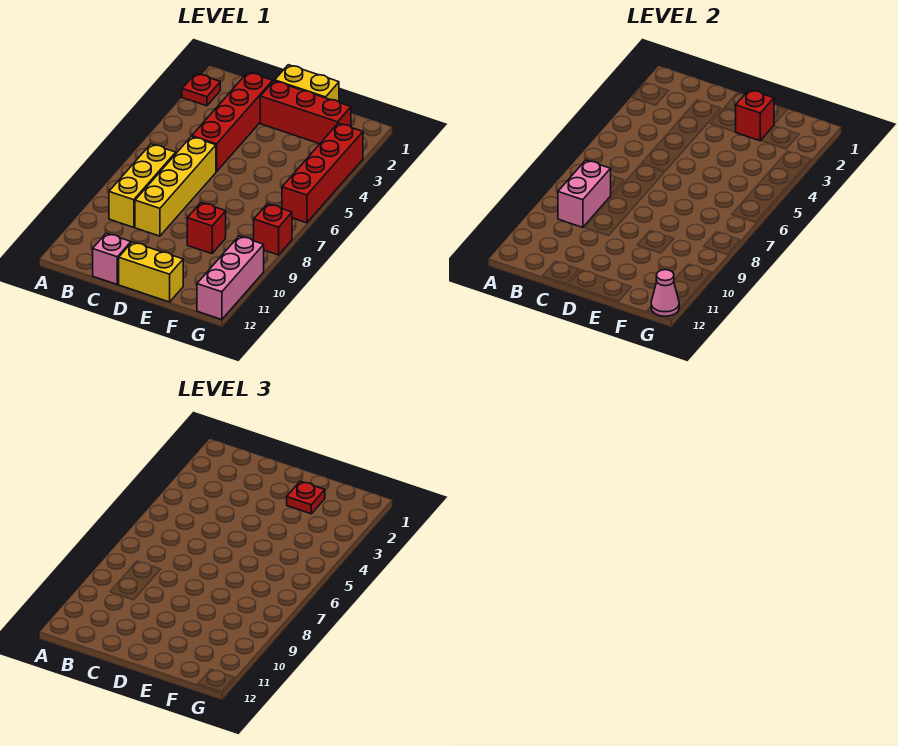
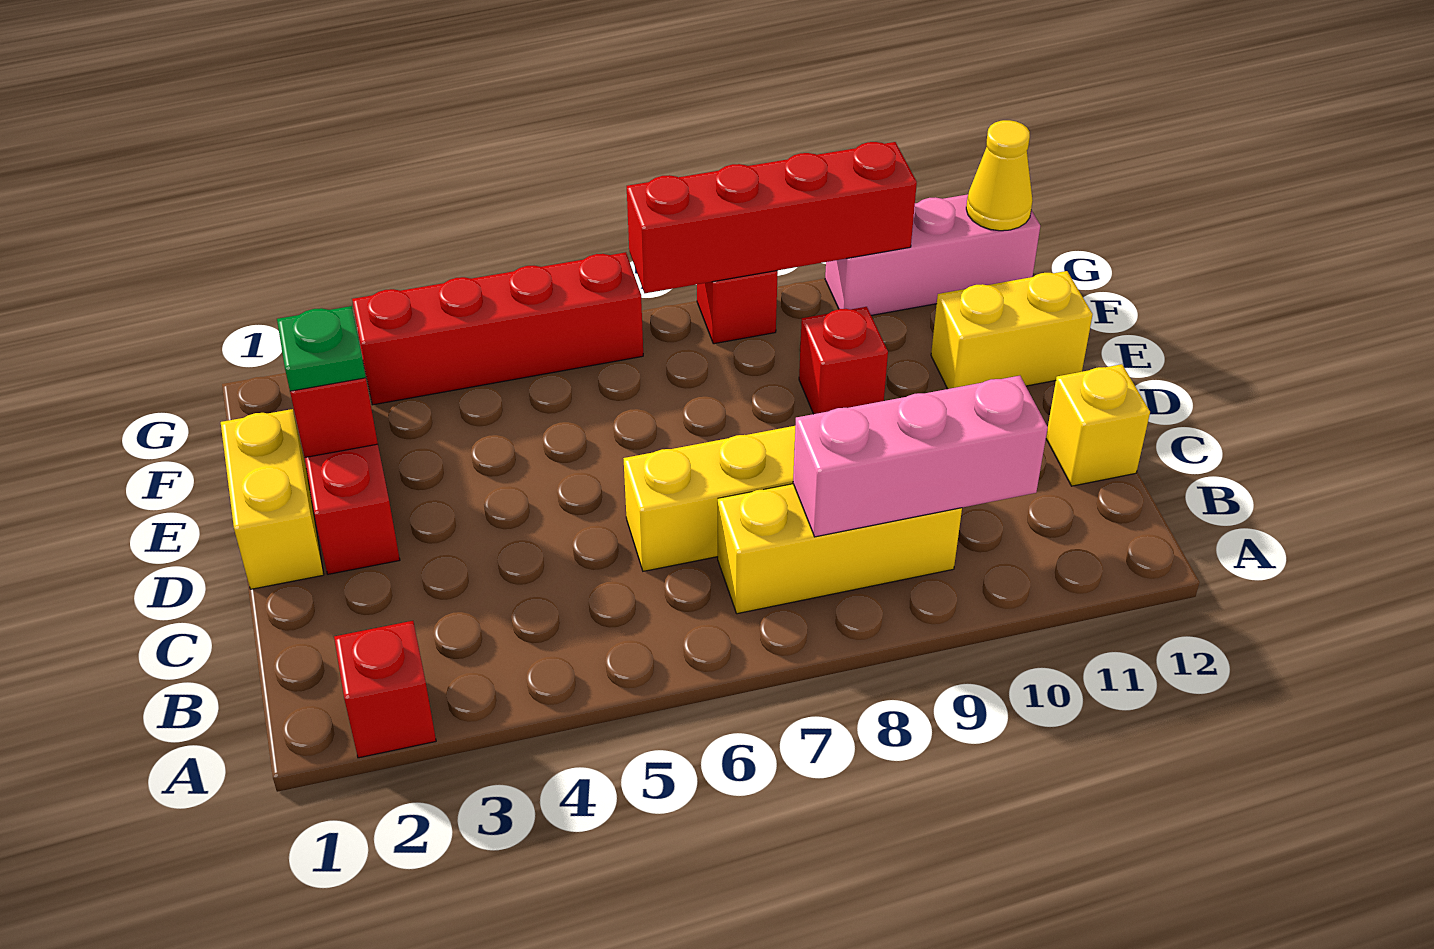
red plate A2 level 1 -> red brick A2 level 1
pink brick B8:B9 level 2 -> pink brick B8:B10 level 2
red brick C2:C5 level 1 -> red brick G7:G10 level 2
pink brick C12 level 1 -> yellow brick C12 level 1
yellow brick D12:E12 level 1 -> yellow brick E11:E12 level 1
red plate E2 level 3 -> green plate E2 level 3
pink cone G12 level 2 -> yellow cone G12 level 2

